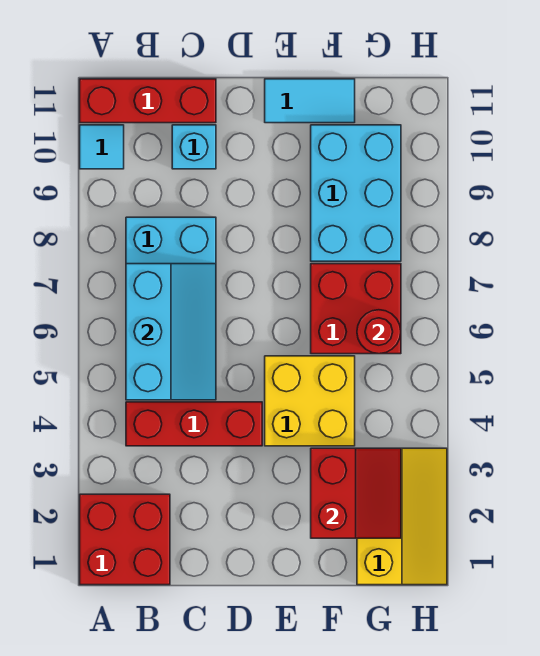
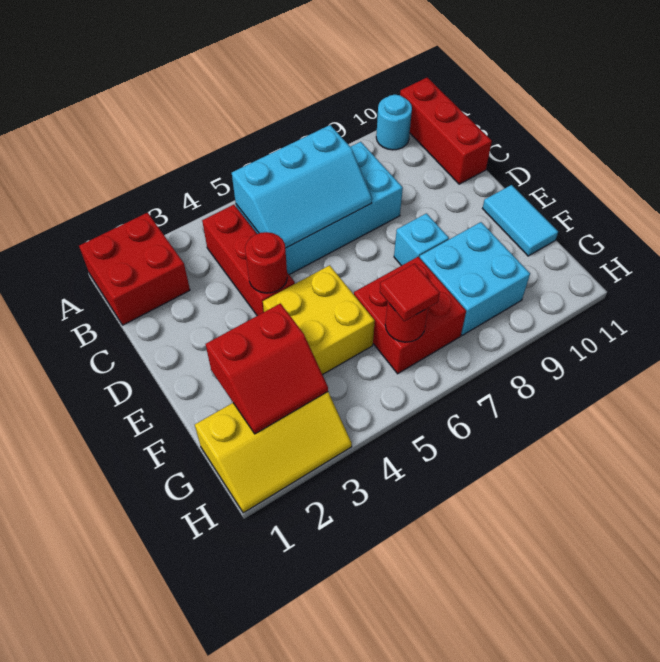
cyan tile A10 level 1 -> cyan round brick A10 level 1
cyan brick C10 level 1 -> cyan brick E8 level 1
none -> red round brick D4 level 2
cyan brick F8:G10 level 1 -> cyan brick F8:G9 level 1
none -> red tile G6 level 3

